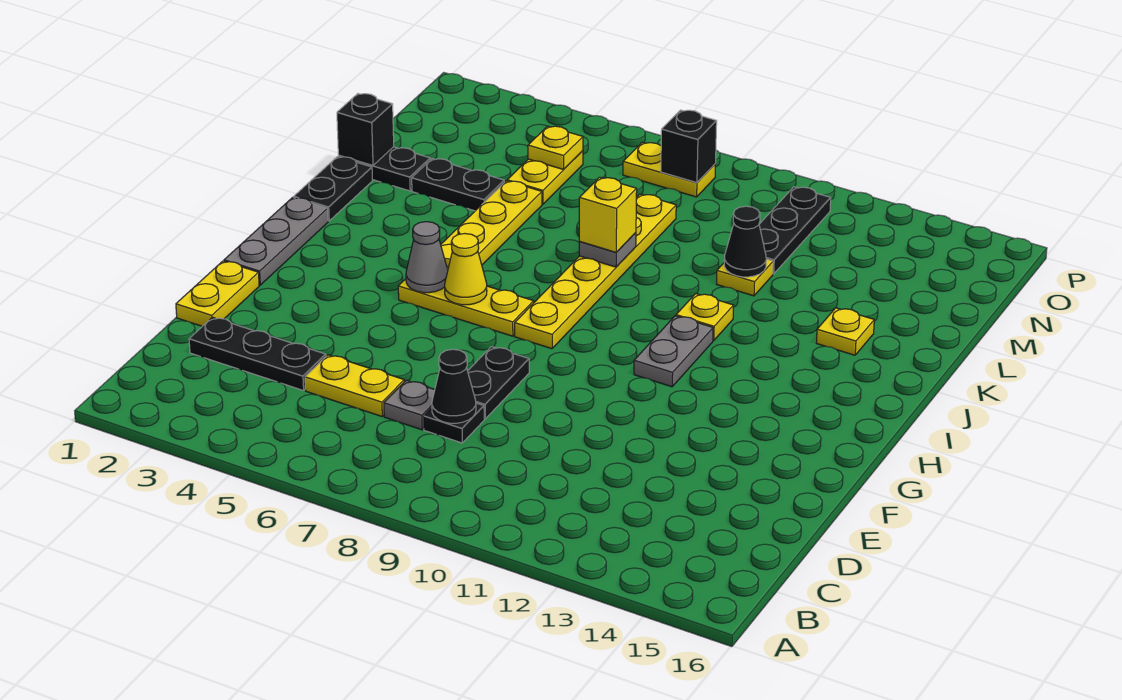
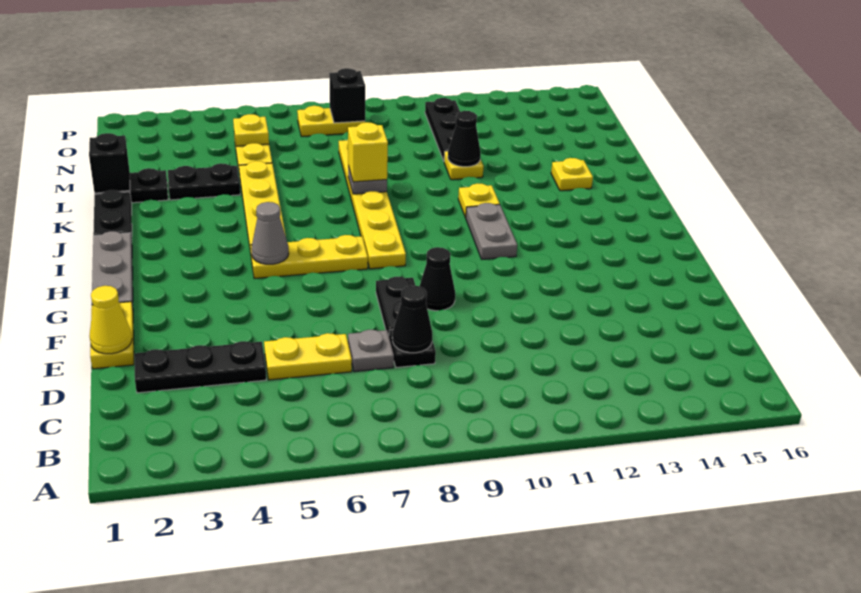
none -> black cone F9 level 1
yellow cone H6 level 2 -> yellow cone E1 level 2

